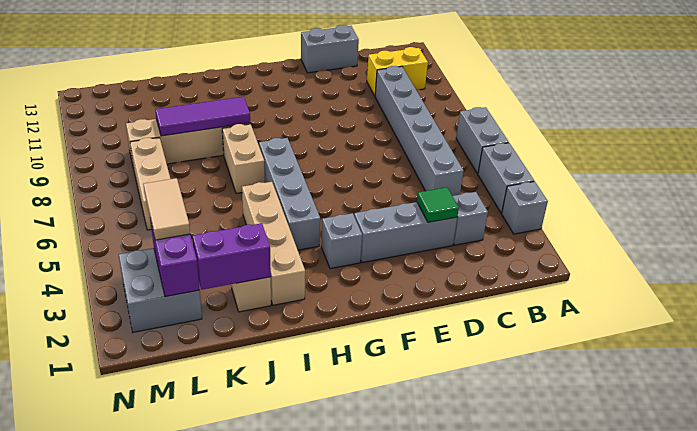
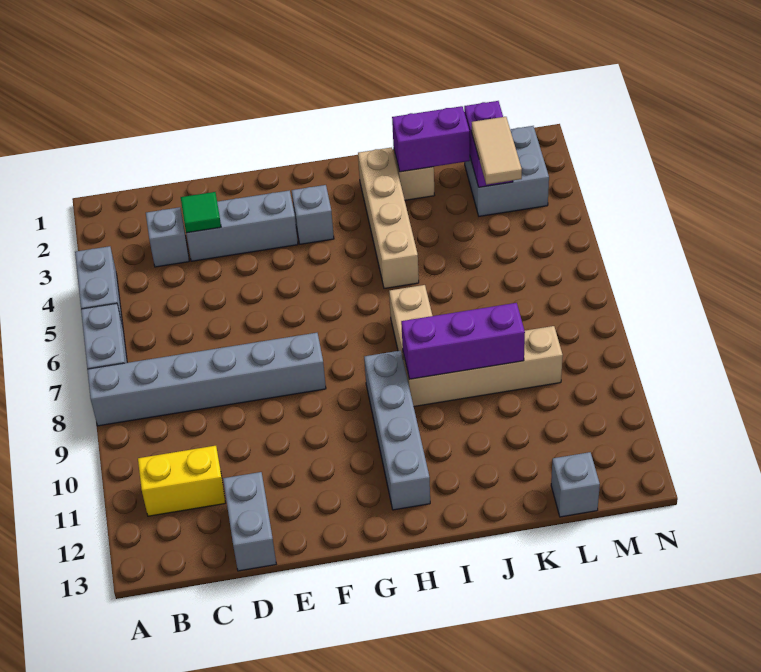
grey brick A3 level 1 -> grey brick L13 level 1
grey brick C5:C10 level 1 -> grey brick A8:F8 level 1
grey brick D13:E13 level 1 -> grey brick D12:D13 level 1
grey brick H4:H7 level 1 -> grey brick H9:H12 level 1
purple tile I9:K9 level 2 -> purple brick I9:K9 level 2
tan brick L6:L8 level 1 -> none

